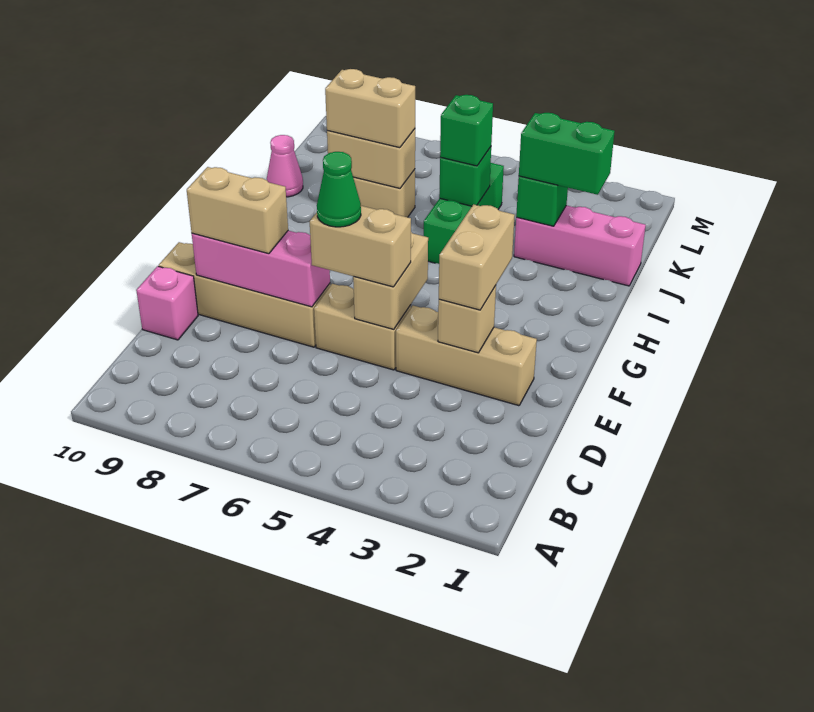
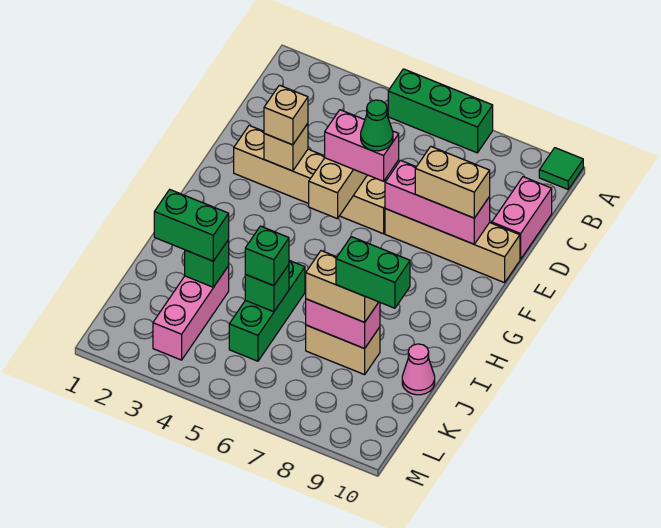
none -> green brick A5:A7 level 1
none -> green tile A10 level 1
pink brick D10 level 1 -> pink brick C10:D10 level 1
tan brick E3:F3 level 3 -> tan brick E3 level 3
tan brick E5:E6 level 3 -> pink brick E5:E6 level 3
pink brick J1:J3 level 1 -> pink brick J3:L3 level 1
tan brick J7:J8 level 2 -> pink brick J7:J8 level 2
none -> green brick J8:J9 level 4

